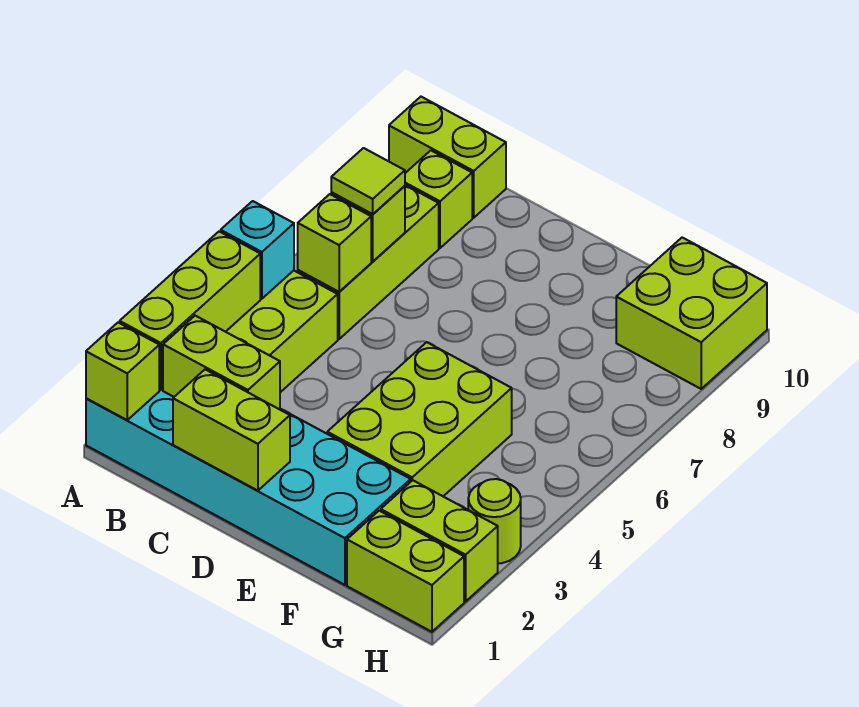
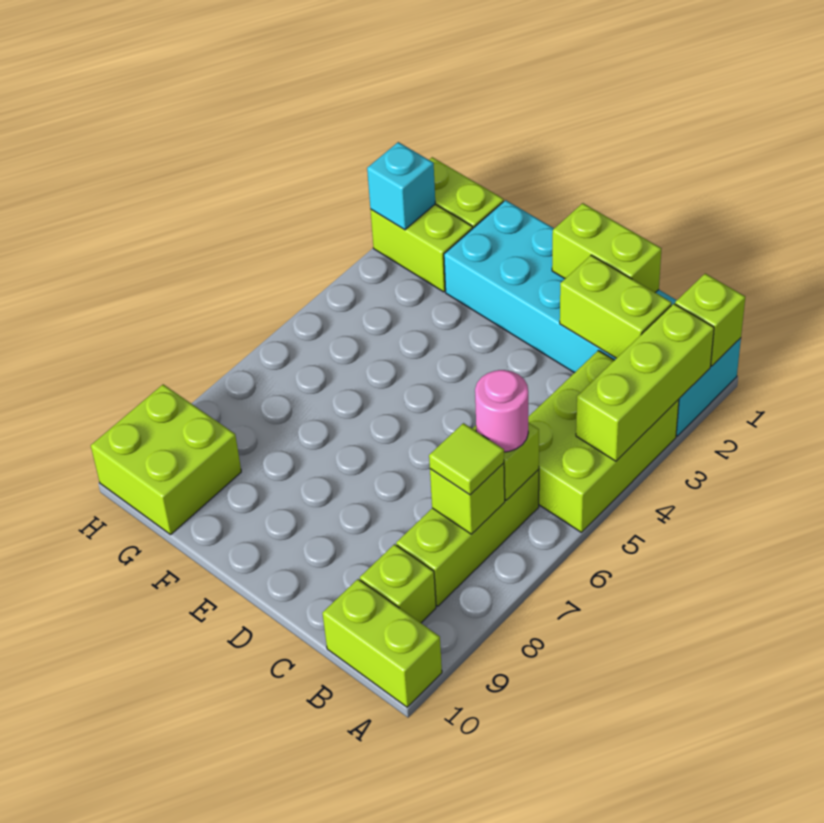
cyan brick A5 level 2 -> cyan brick H2 level 2
none -> pink round brick B6 level 3
lime brick E3:F5 level 1 -> none
lime round brick H3 level 1 -> none

